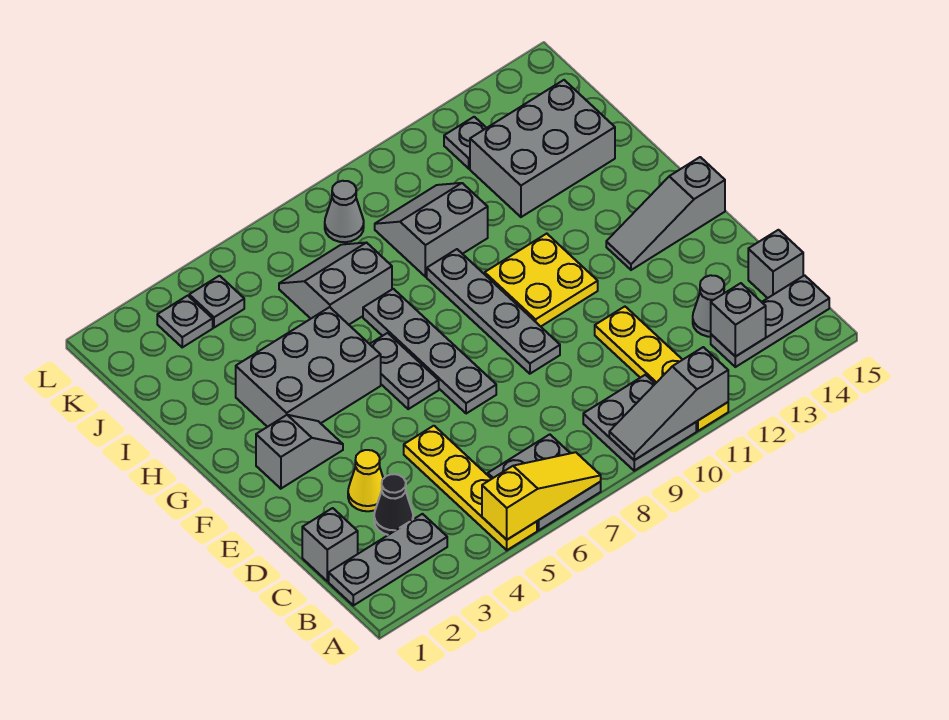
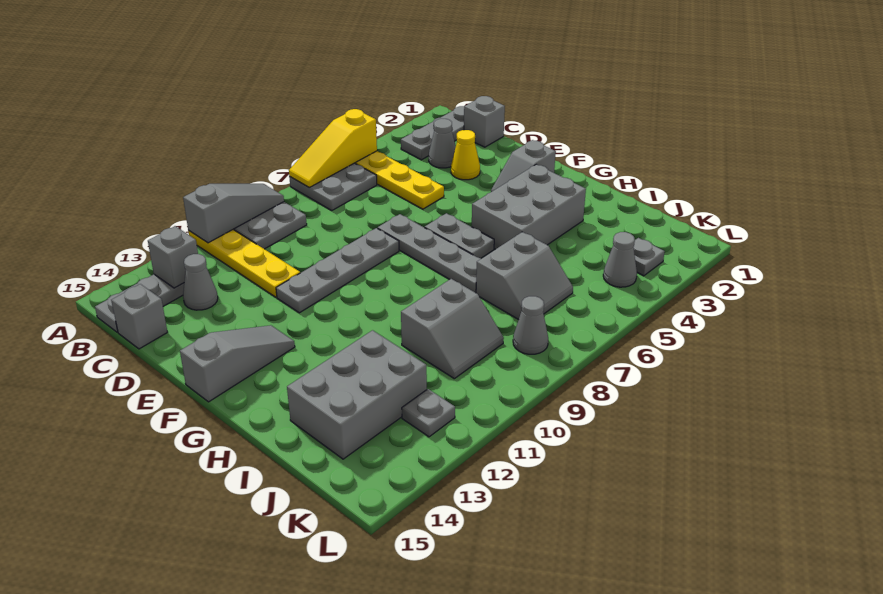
black cone C3 level 1 -> grey cone C3 level 1
grey plate E9:H9 level 1 -> grey plate E8:E11 level 1
yellow plate F10:G11 level 1 -> none
grey plate K4 level 1 -> grey cone K4 level 1

